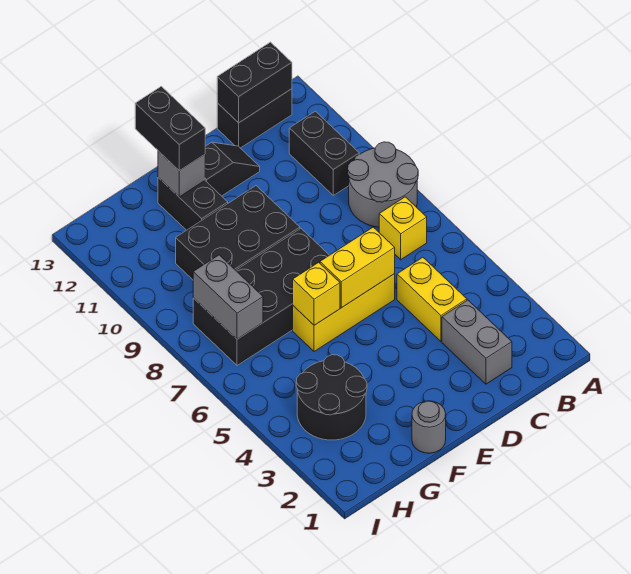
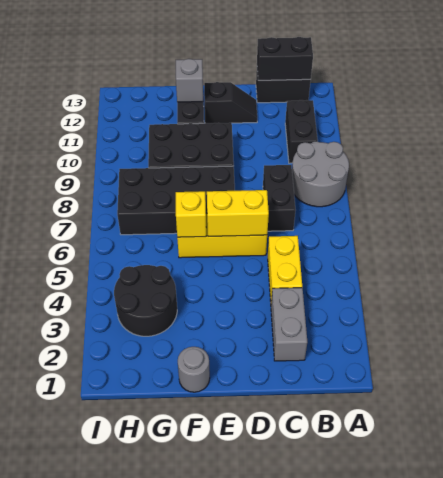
yellow brick B7 level 1 -> none
black brick F12:F13 level 3 -> black brick C7:C8 level 1
grey brick H7:H8 level 2 -> none

